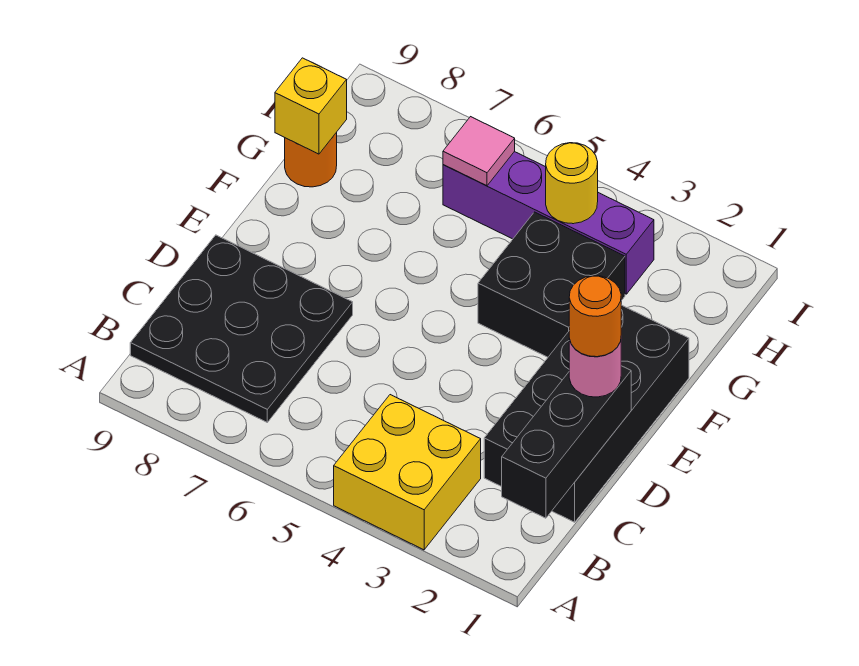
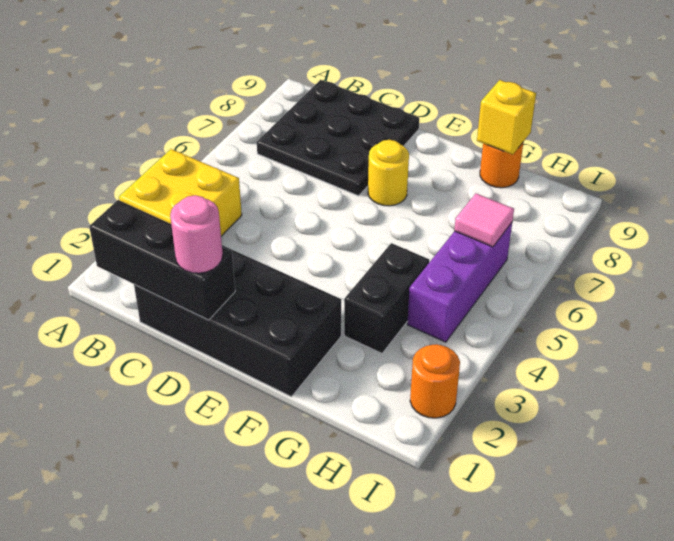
orange round brick D1 level 4 -> orange round brick I2 level 1
black brick F3:G4 level 1 -> black brick G3:G4 level 1
purple brick H3:H6 level 1 -> purple brick H4:H6 level 1
yellow round brick H4 level 2 -> yellow round brick E7 level 1

